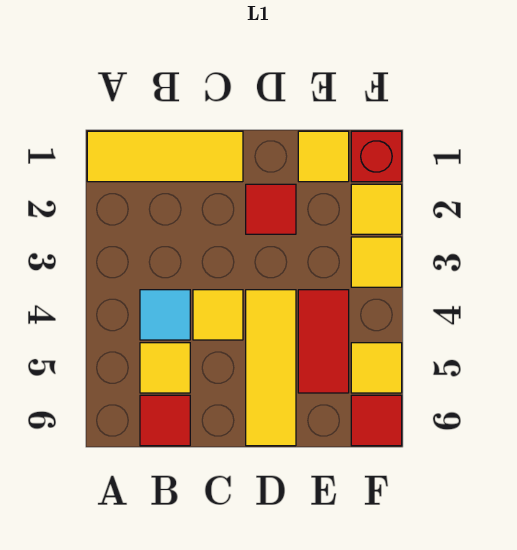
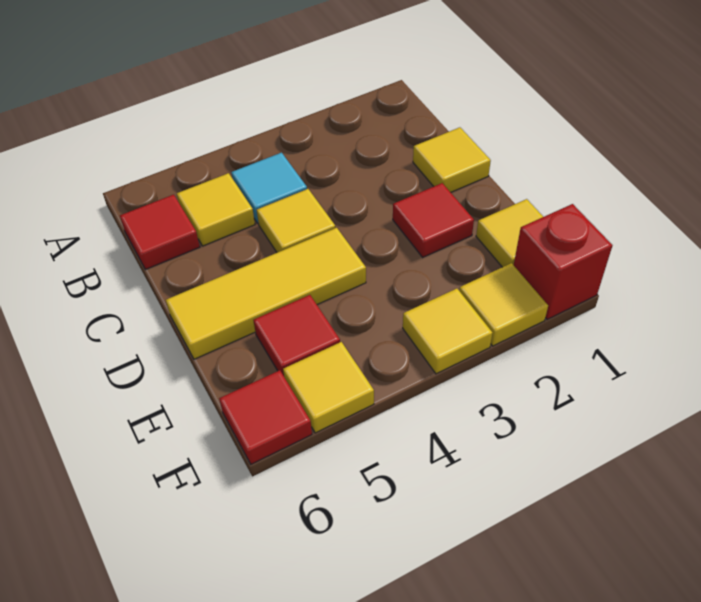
yellow tile A1:C1 level 1 -> yellow tile C1 level 1
red tile E4:E5 level 1 -> red tile E5 level 1

